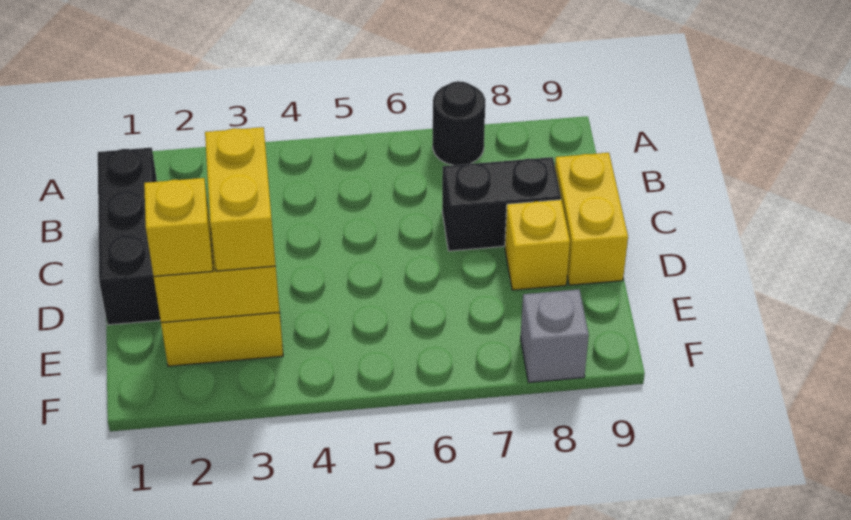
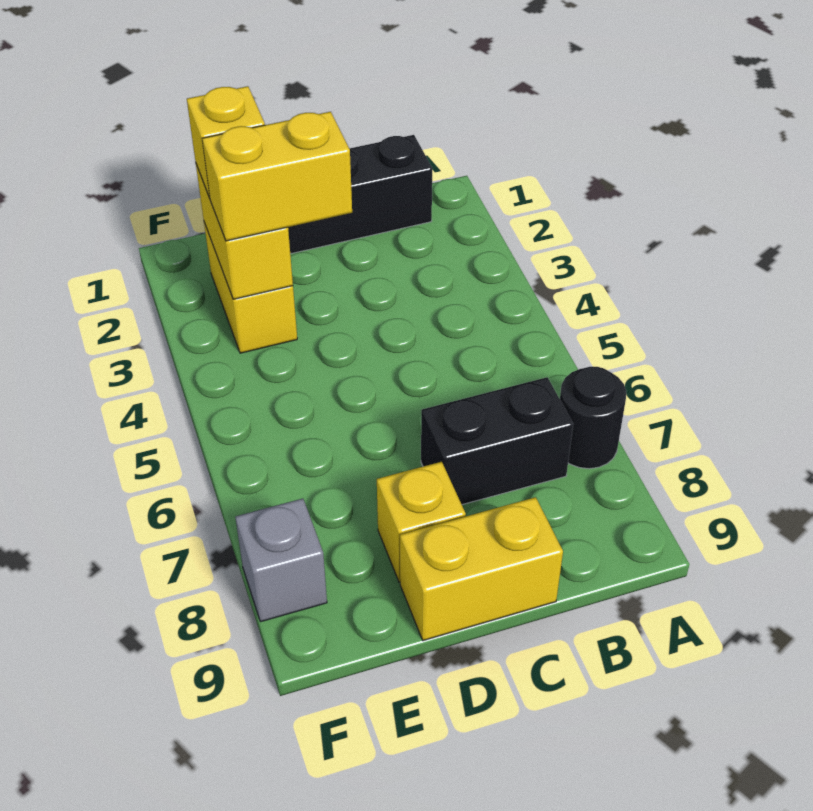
black brick C7:C8 level 1 -> black brick B7:C7 level 1

